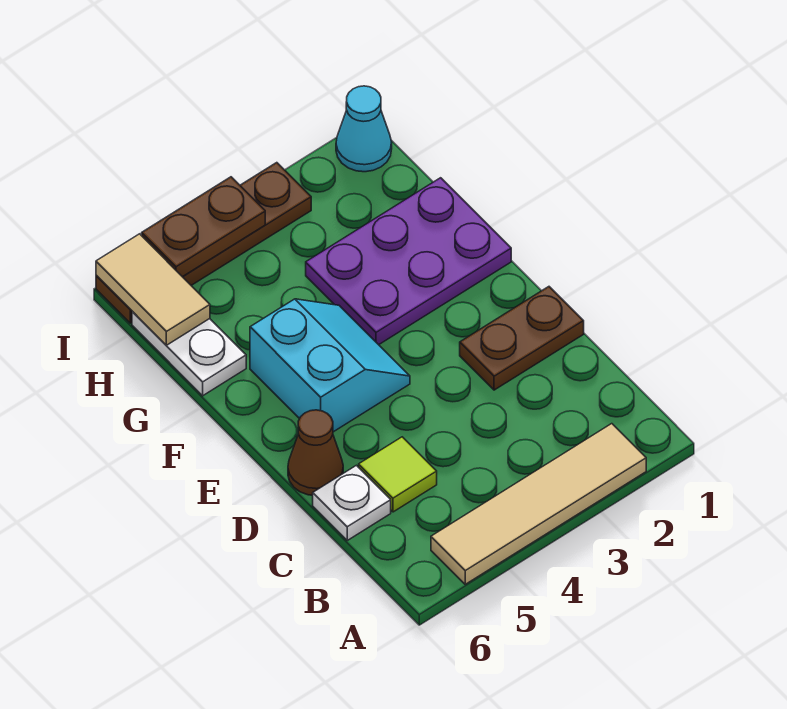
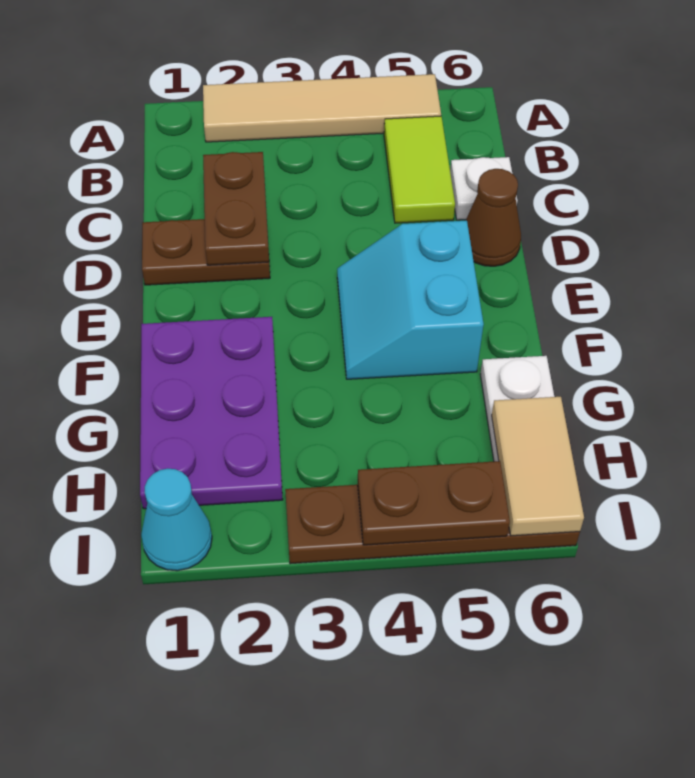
none -> brown plate C2:D2 level 2
lime tile C5 level 1 -> lime tile B5:C5 level 1
purple plate F1:G3 level 1 -> purple plate F1:H2 level 1

